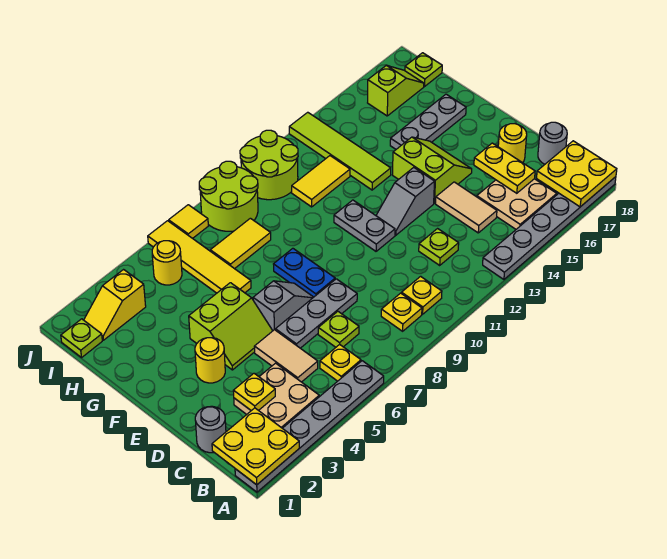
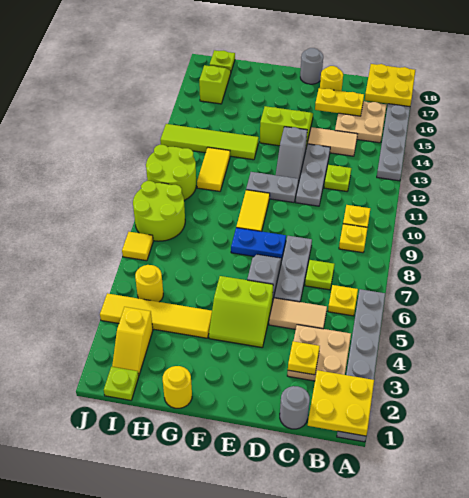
grey round brick C18 level 1 -> grey round brick E18 level 1
yellow round brick E3 level 1 -> yellow round brick G1 level 1
lime slope E4:F5 level 1 top F -> lime slope E4:F5 level 1 top 5
yellow tile G6:J6 level 1 -> yellow tile G4:J4 level 1
grey plate G15:G17 level 1 -> grey plate D11:D13 level 1
yellow tile H7:H8 level 1 -> yellow tile F9:F10 level 1

